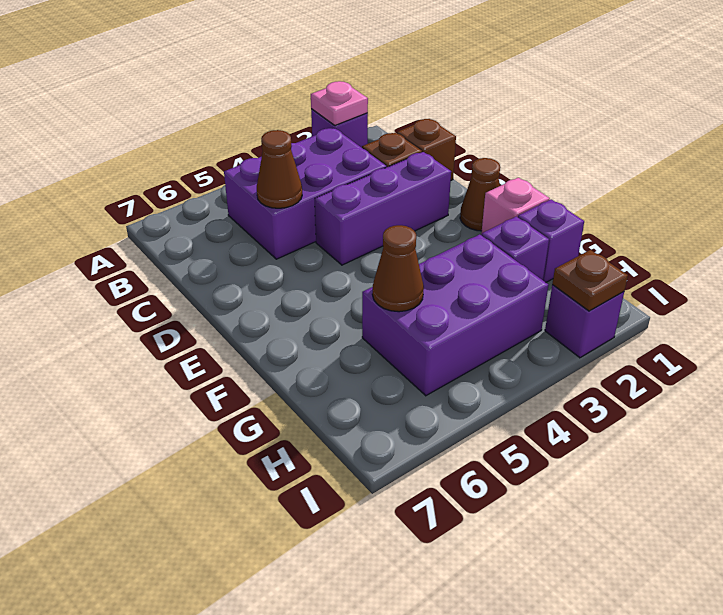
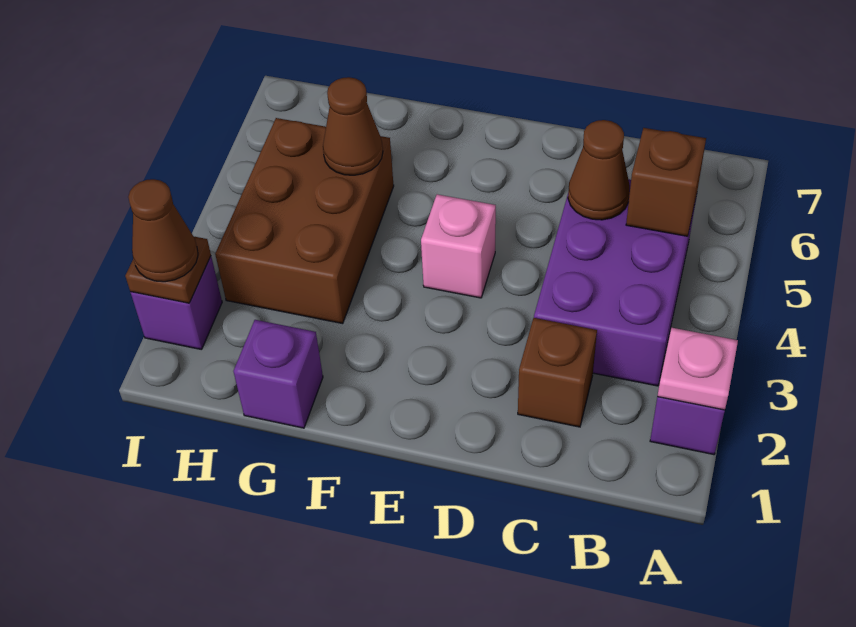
brown brick C1 level 1 -> brown brick B5 level 2
purple brick D2:D4 level 1 -> none
brown cone E1 level 1 -> brown cone I2 level 3
pink brick F1 level 1 -> pink brick E4 level 1
purple brick G2 level 1 -> none
purple brick G3:H5 level 1 -> brown brick G3:H5 level 1

